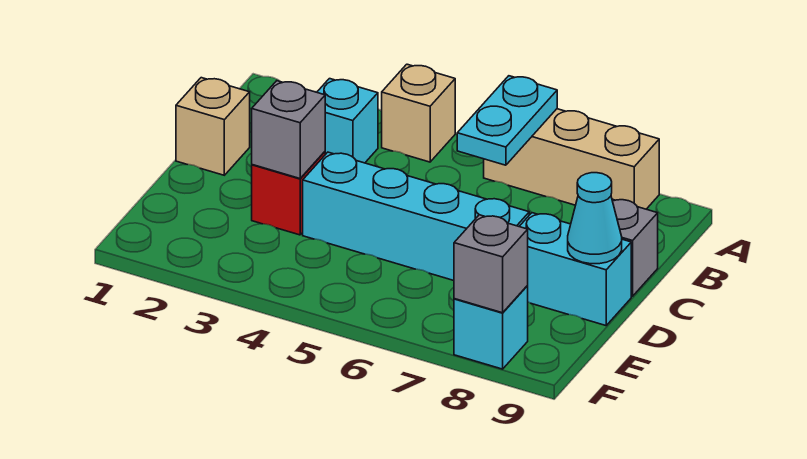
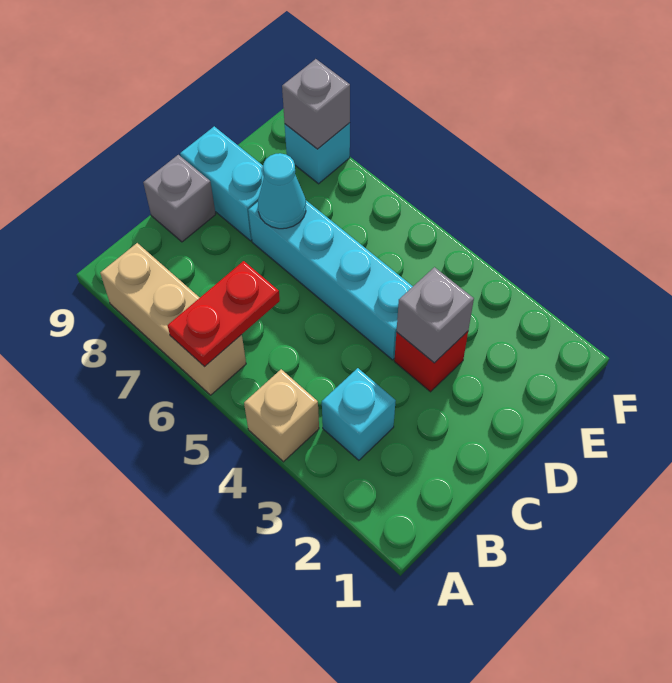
cyan plate A6:B6 level 2 -> red plate A6:B6 level 2
tan brick C1 level 1 -> none
cyan cone D9 level 2 -> cyan cone D7 level 2

